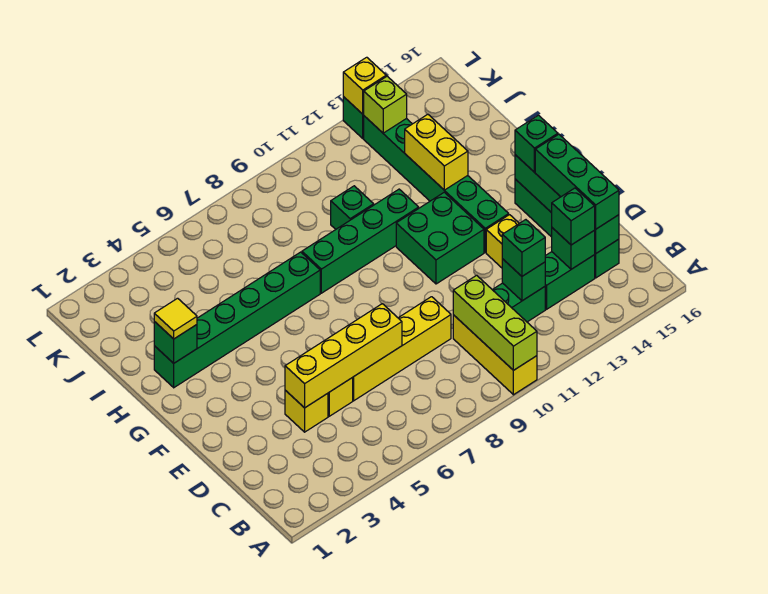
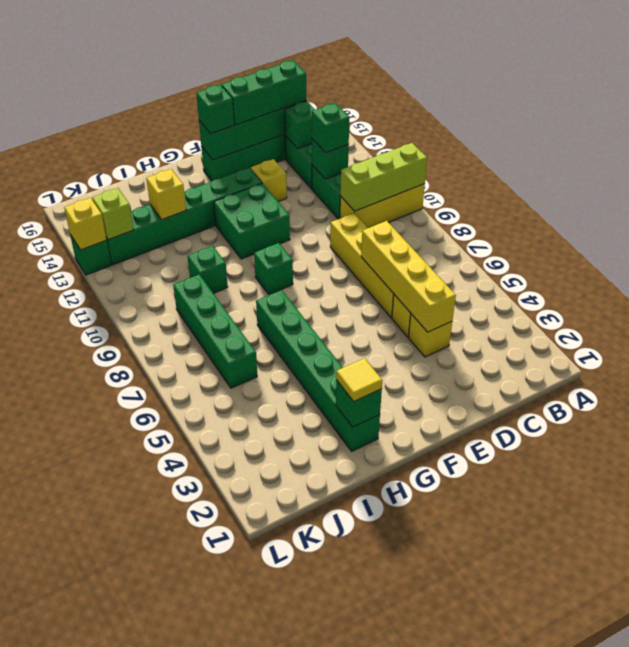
green brick C14 level 3 -> green brick G9 level 1
green brick H8:H11 level 1 -> green brick J6:J9 level 1
yellow brick H13:I13 level 2 -> yellow brick I13 level 2

